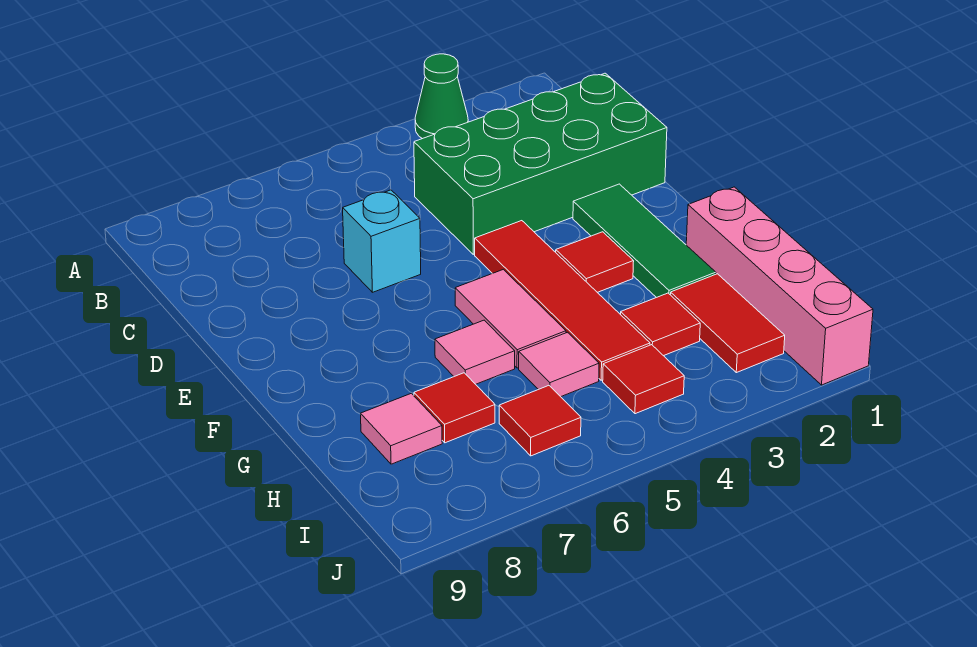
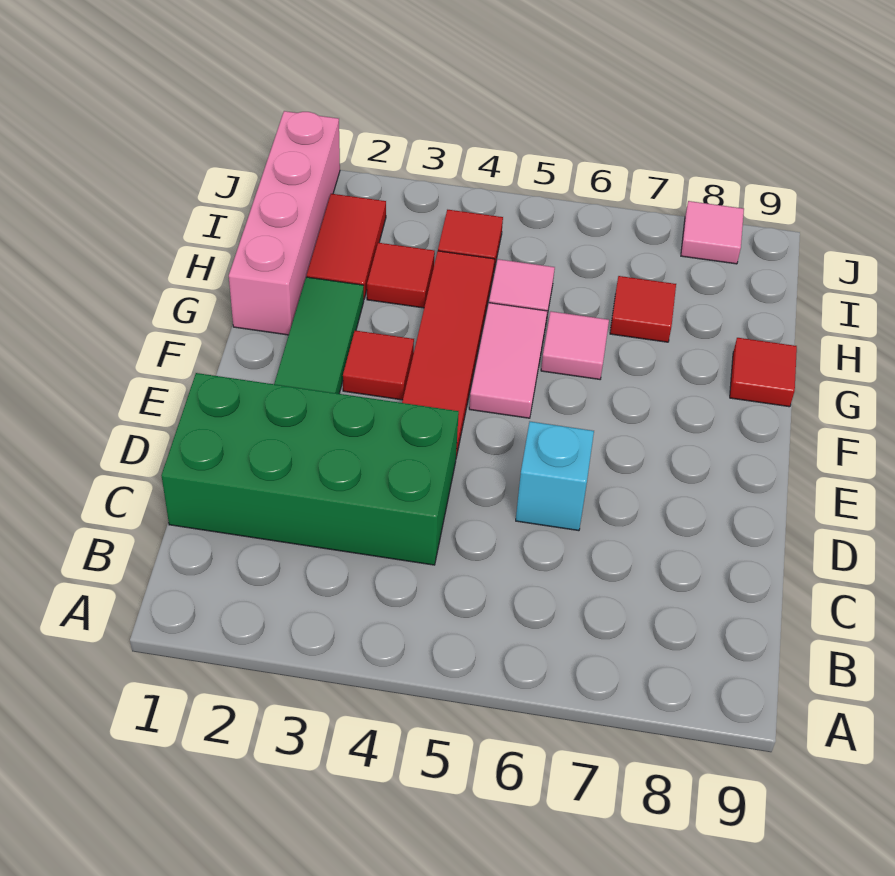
green cone A3 level 1 -> none
pink tile H8 level 1 -> pink tile J8 level 1
red tile I6 level 1 -> red tile G9 level 1

